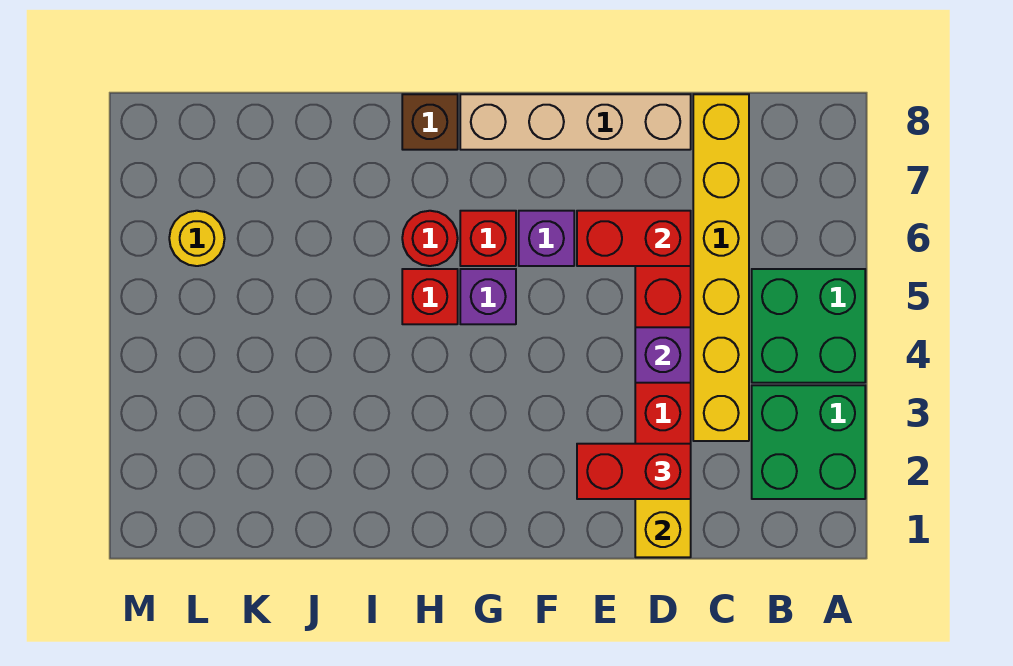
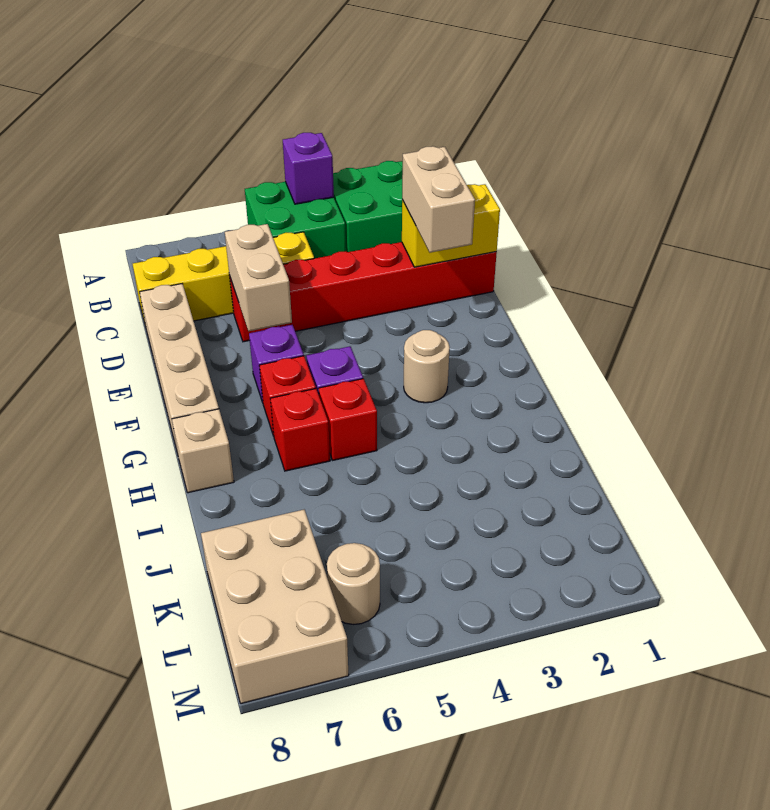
yellow brick C3:C8 level 1 -> yellow brick C5:C8 level 1
red brick D2:E2 level 3 -> tan brick D2:E2 level 3
purple brick D4 level 2 -> purple brick A4 level 2
red brick D6:E6 level 2 -> tan brick D6:E6 level 2
none -> tan round brick G3 level 1
red round brick H6 level 1 -> red brick H6 level 1
brown brick H8 level 1 -> tan brick H8 level 1
none -> tan brick K7:M8 level 1
yellow round brick L6 level 1 -> tan round brick L6 level 1

